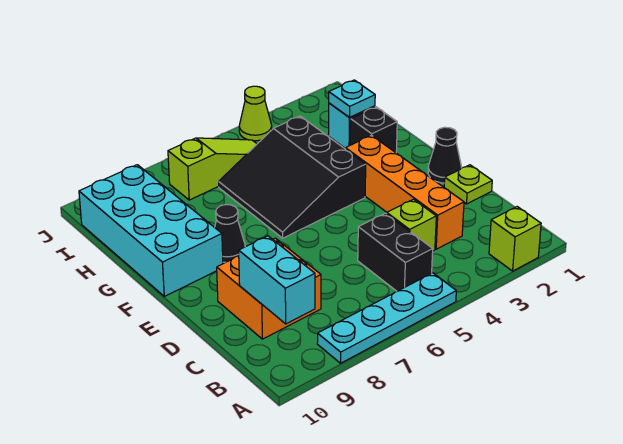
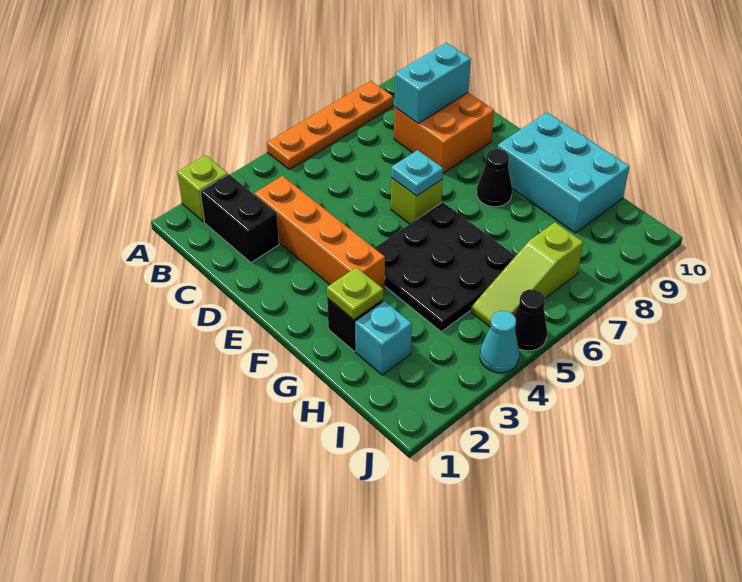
cyan plate A5:A8 level 1 -> orange plate A5:A8 level 1
black brick B5:C5 level 1 -> black brick B2:C2 level 1
cyan brick B9:C9 level 2 -> cyan brick C8:C9 level 2
lime brick C4 level 1 -> lime brick E6 level 1
lime plate D1 level 1 -> lime plate G2 level 2
black cone E1 level 1 -> black cone J5 level 1
black slope F4:H6 level 1 top 4 -> black plate F4:H6 level 1
cyan brick F9:I10 level 1 -> cyan brick F9:H10 level 1
cyan plate H2 level 2 -> cyan plate E6 level 2
lime cone J4 level 1 -> cyan cone J4 level 1

